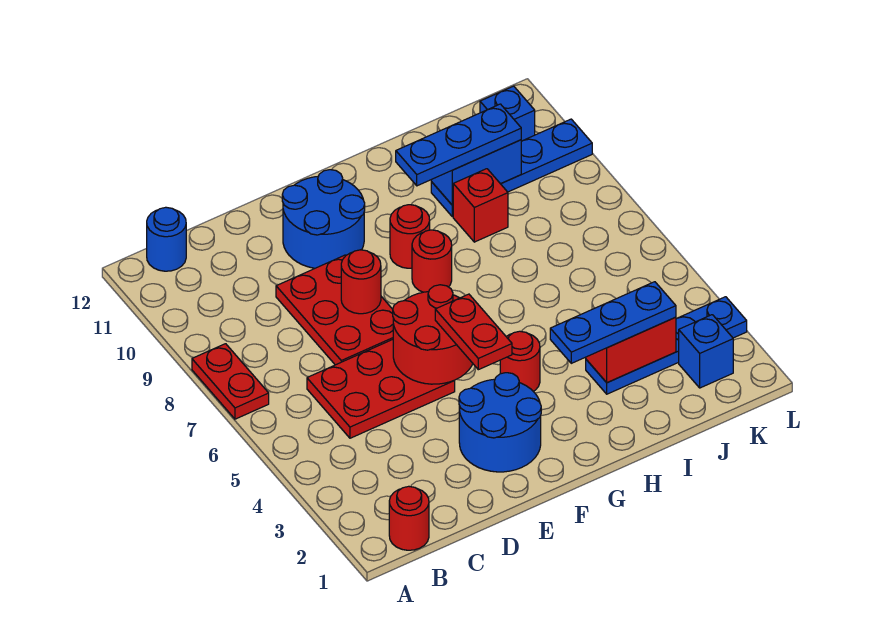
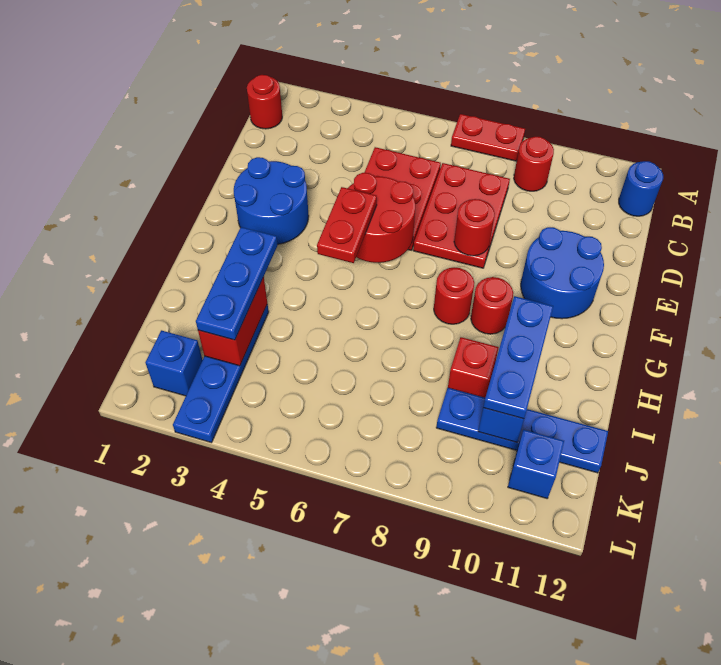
red plate D7:E9 level 1 -> red plate C7:E8 level 1
red plate F4:F5 level 3 -> red plate F5:G5 level 3
red round brick G4 level 1 -> red round brick B9 level 1
blue plate I10:L10 level 1 -> blue plate J9:J12 level 1

